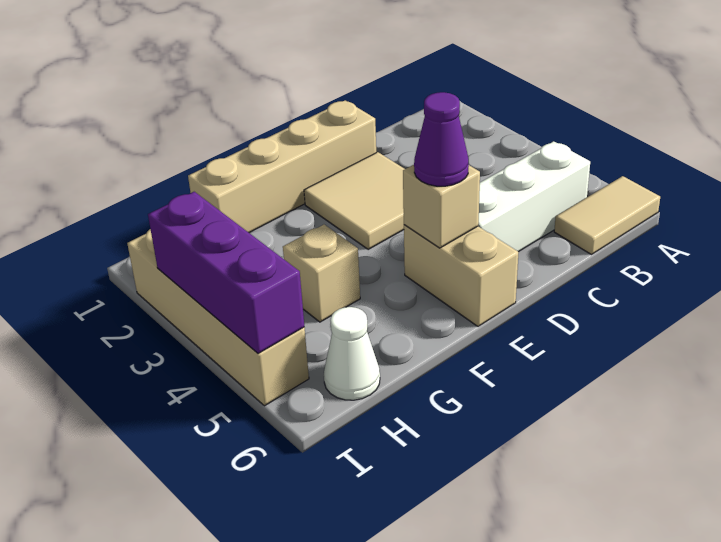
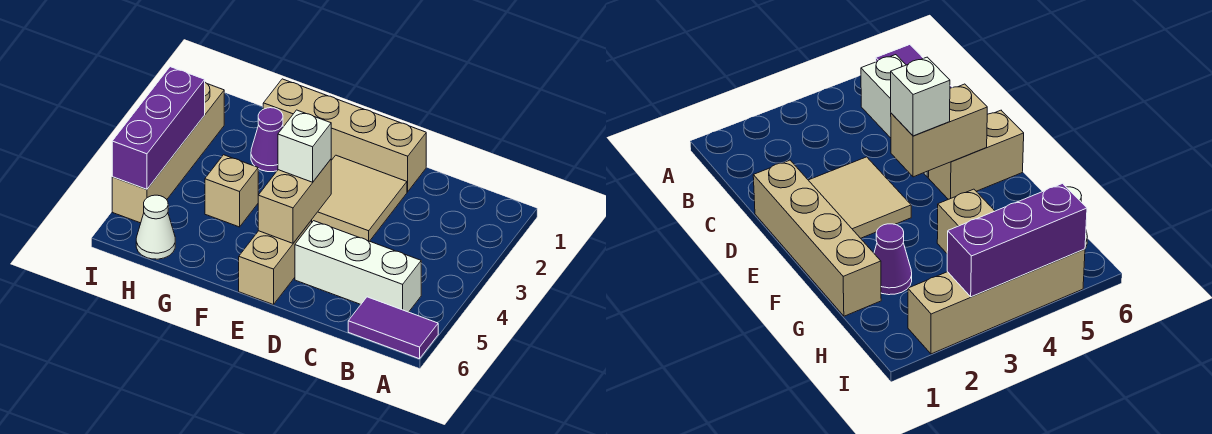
tan tile A6:B6 level 1 -> purple tile A6:B6 level 1
none -> white brick E4 level 3
tan brick E5 level 2 -> tan brick E4:E5 level 2
purple cone E5 level 3 -> purple cone G2 level 1

